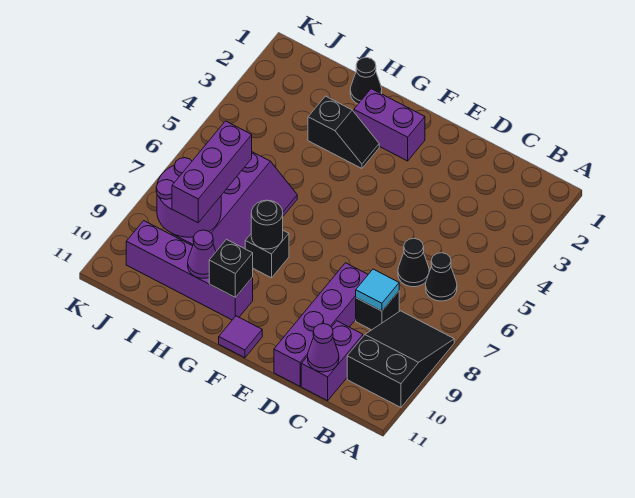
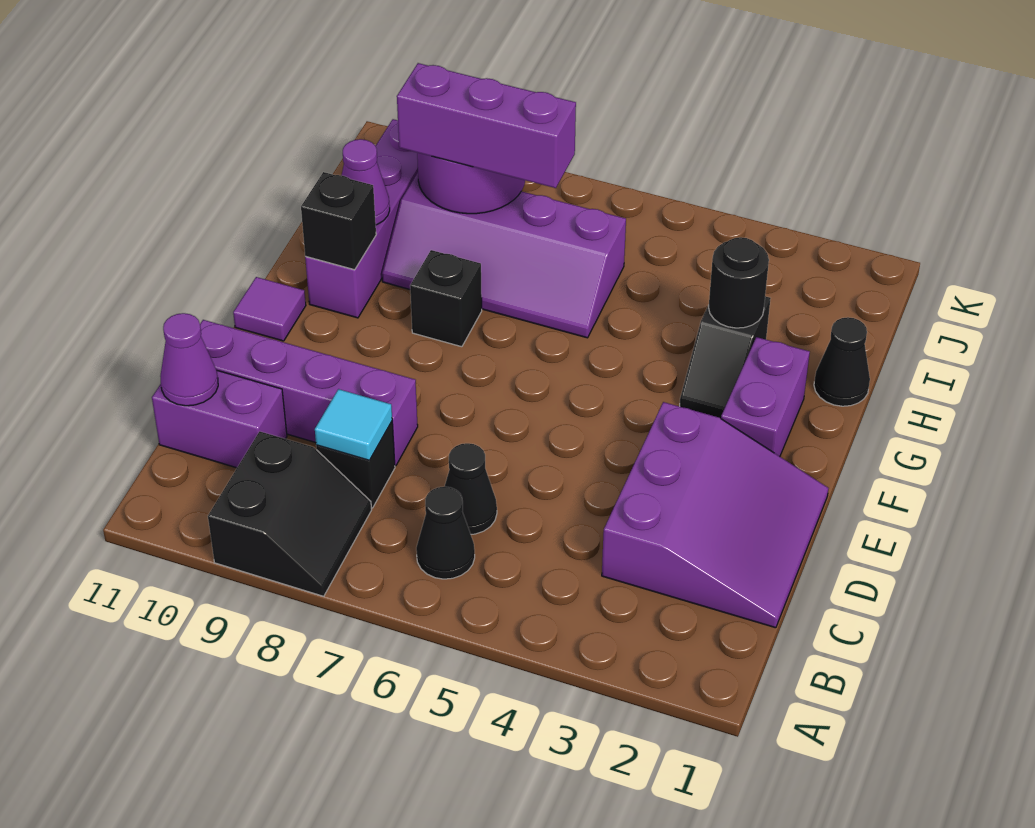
black slope A8:B10 level 1 top 10 -> black slope A8:B9 level 1 top 9
none -> purple slope C1:E3 level 1 top 3
black round brick G8 level 2 -> black round brick H3 level 2

